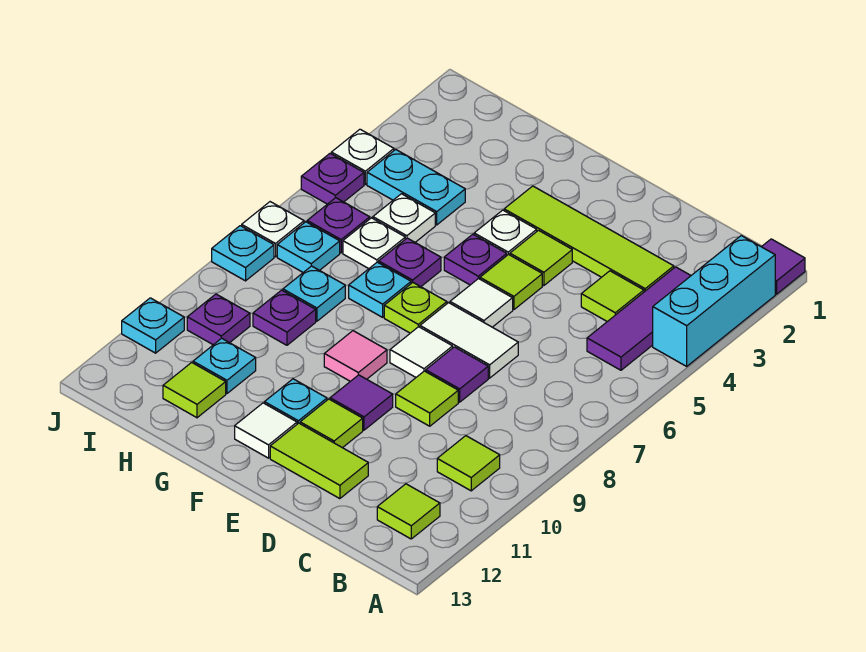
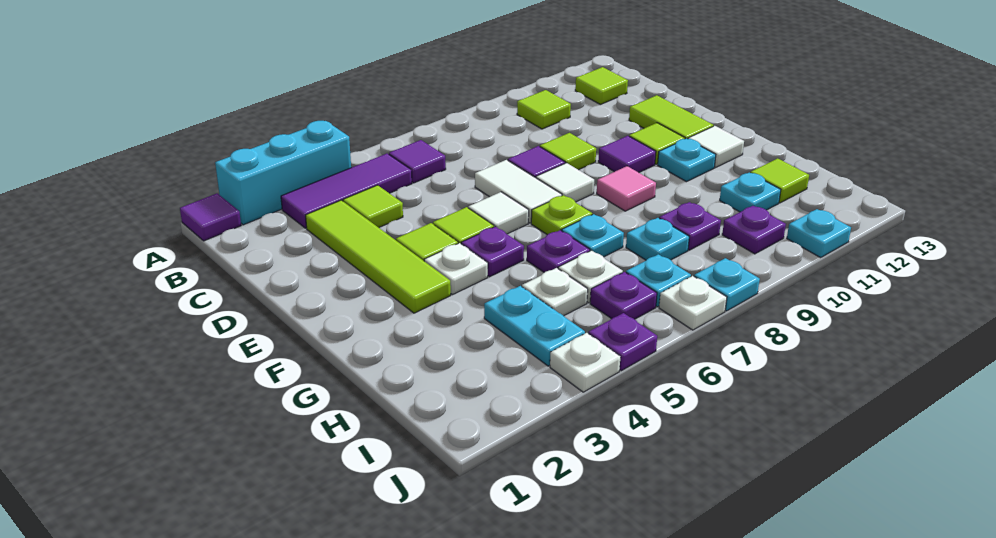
none -> purple tile B6 level 1

